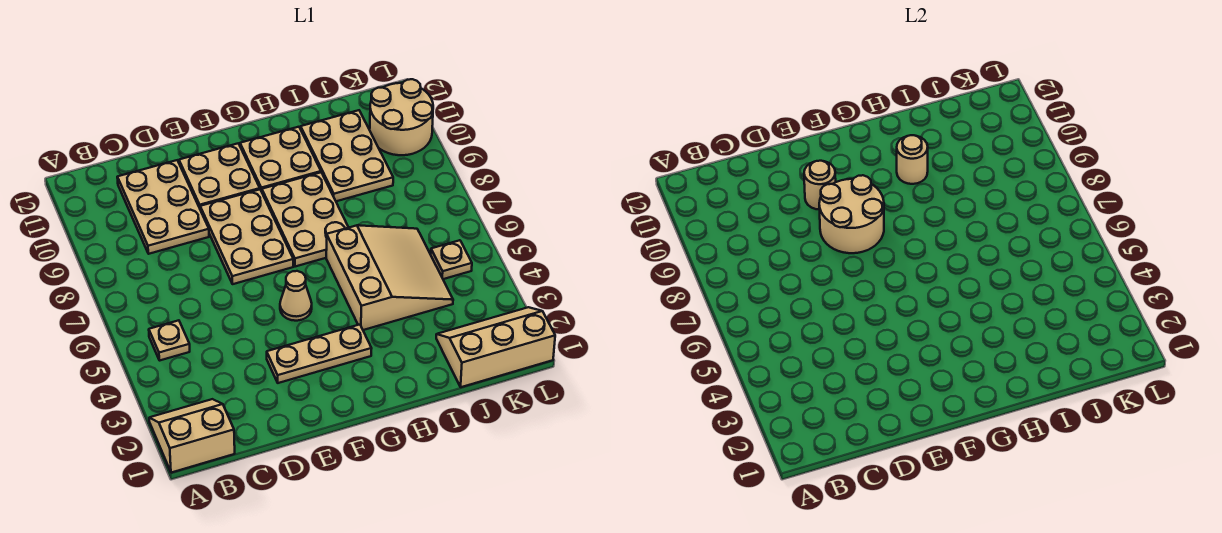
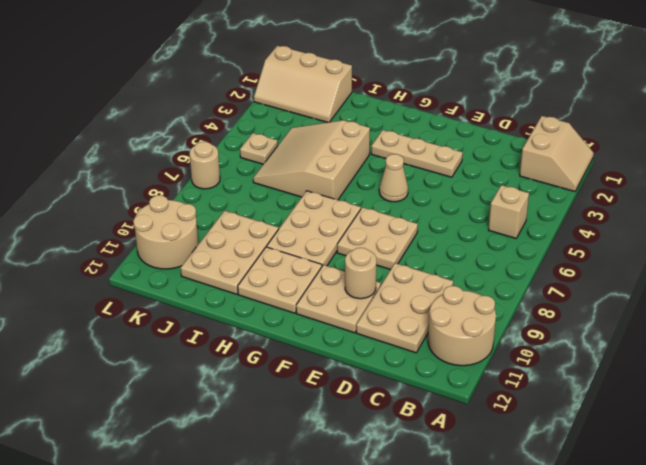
tan slope A1:B2 level 1 top 1 -> tan slope A1:B2 level 1 top B
tan plate B5 level 1 -> tan brick B5 level 1
tan plate E7:F9 level 1 -> tan plate E7:F8 level 1
tan round brick E8:F9 level 2 -> tan round brick A10:B11 level 1
tan round brick H10 level 2 -> tan round brick L7 level 1

